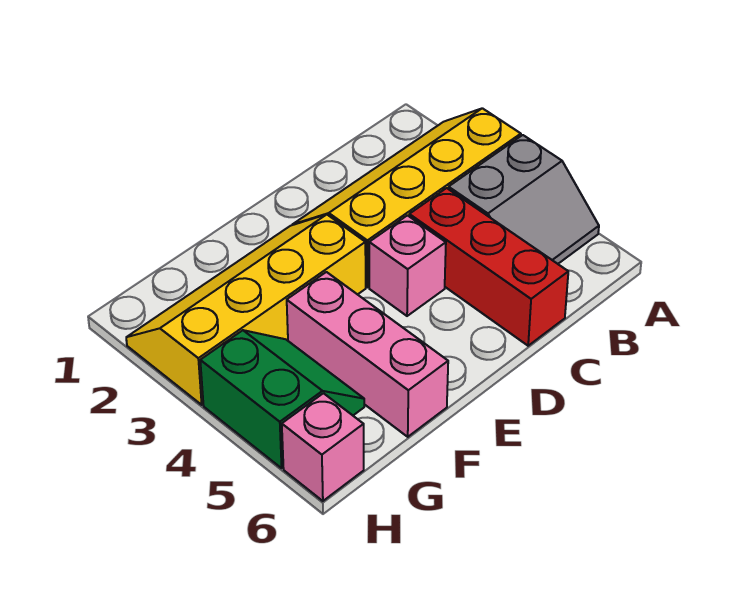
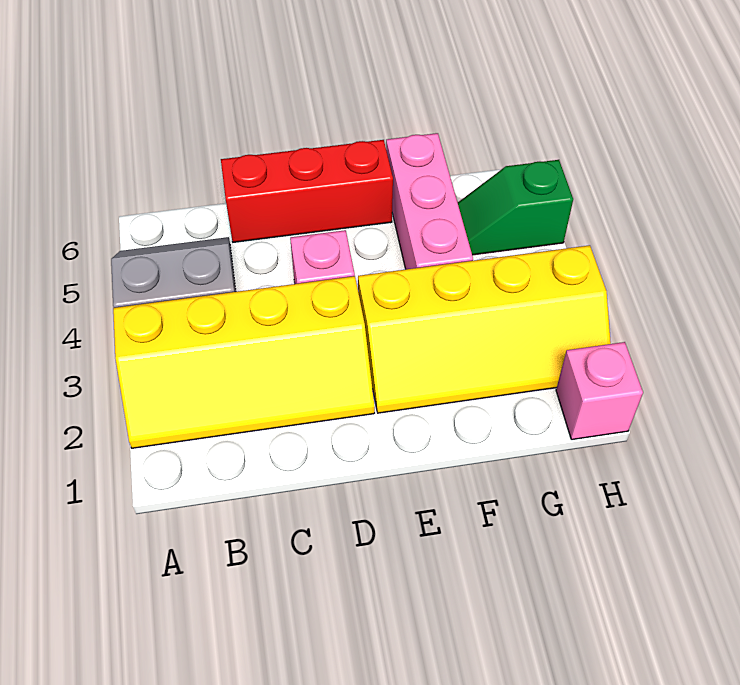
red brick C4:C6 level 1 -> red brick C6:E6 level 1
green slope G4:H5 level 1 top H -> green slope G5:H5 level 1 top H
pink brick H6 level 1 -> pink brick H1 level 1

